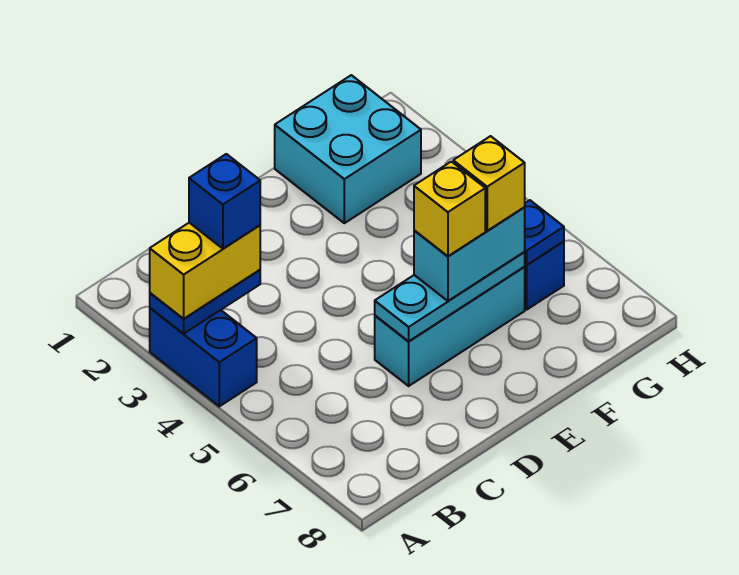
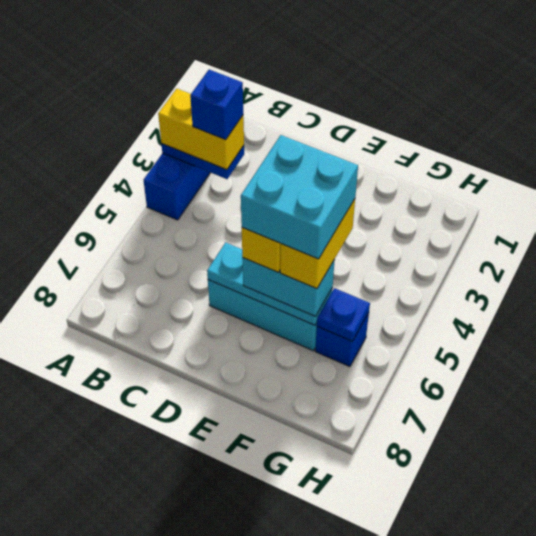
cyan brick F1:G2 level 1 -> cyan brick E5:F6 level 5
yellow brick F6 level 4 -> yellow brick F5:F6 level 4

